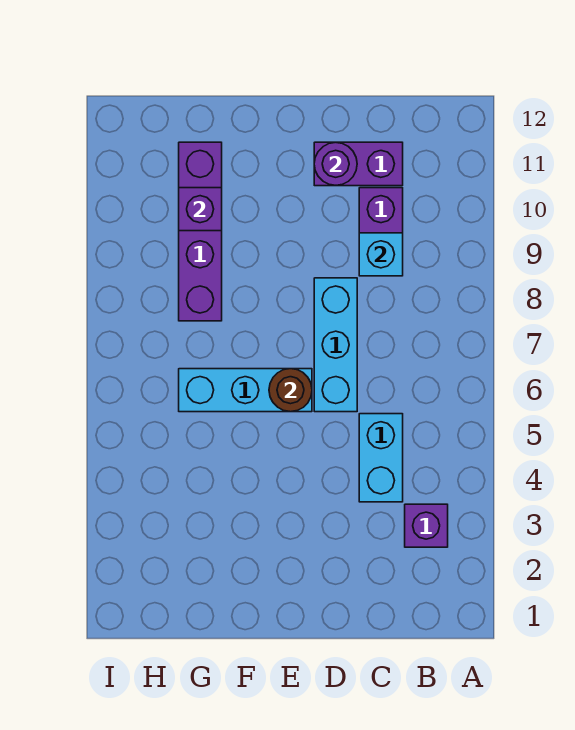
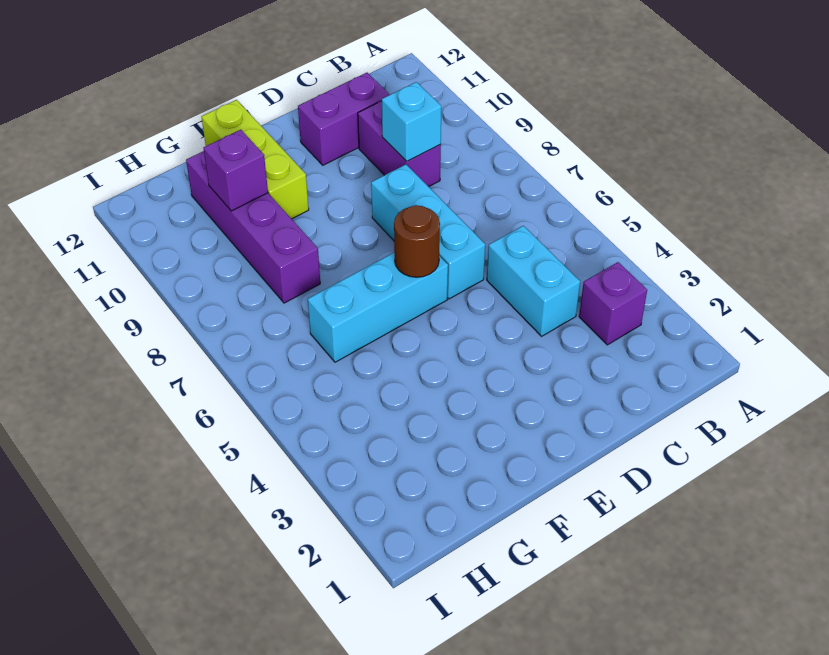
purple round brick D11 level 2 -> none
none -> lime brick F10:F12 level 1

